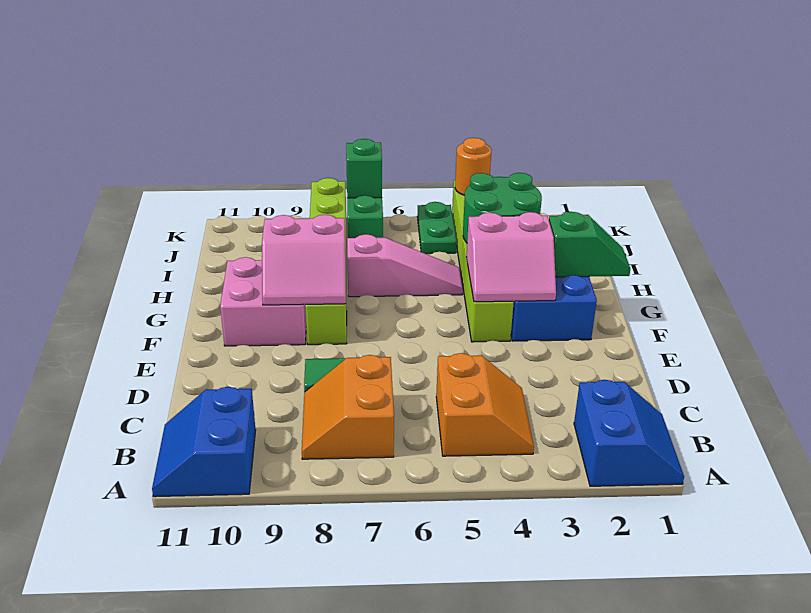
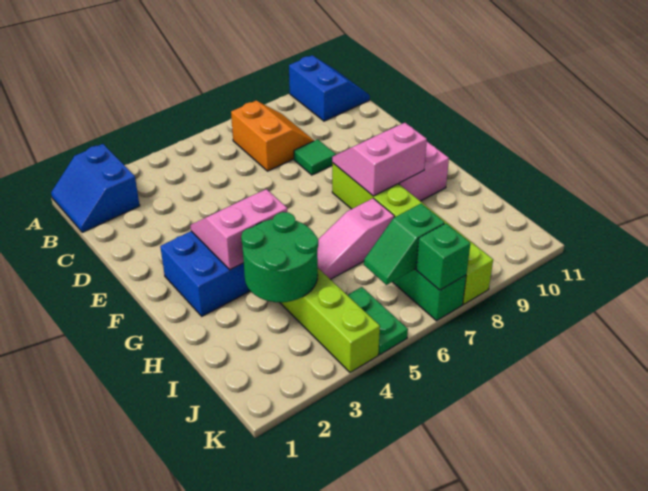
orange slope B4:C5 level 1 top 5 -> none
green slope G1:G2 level 2 top 2 -> green slope J6:J7 level 2 top 7
orange round brick K4 level 2 -> none

